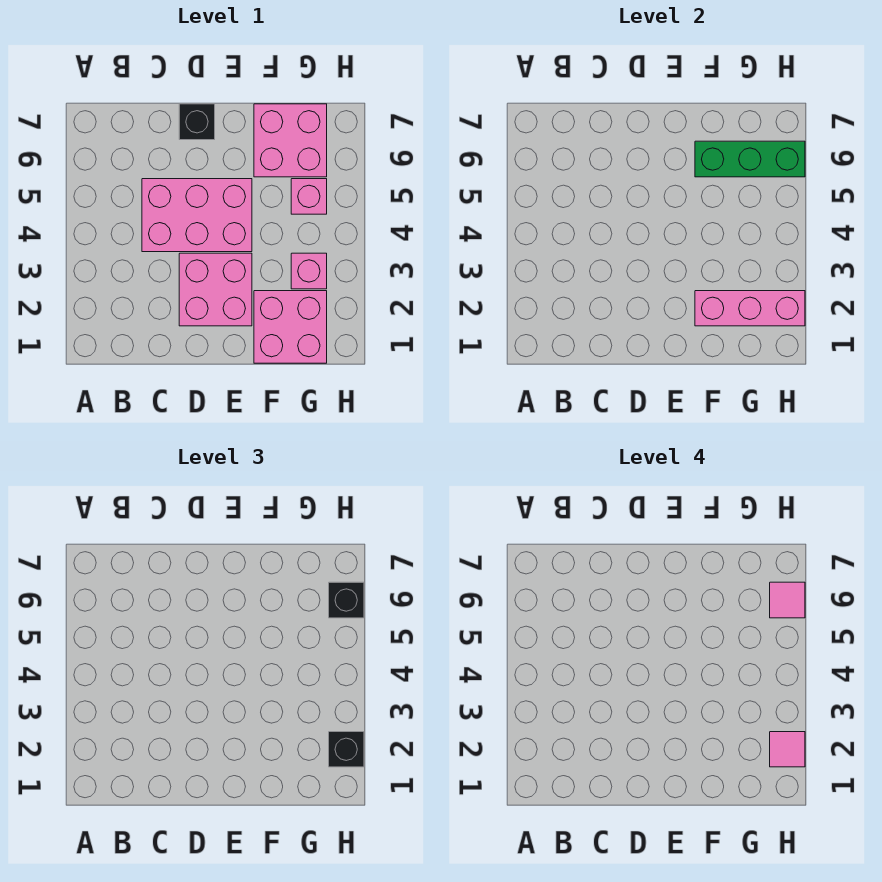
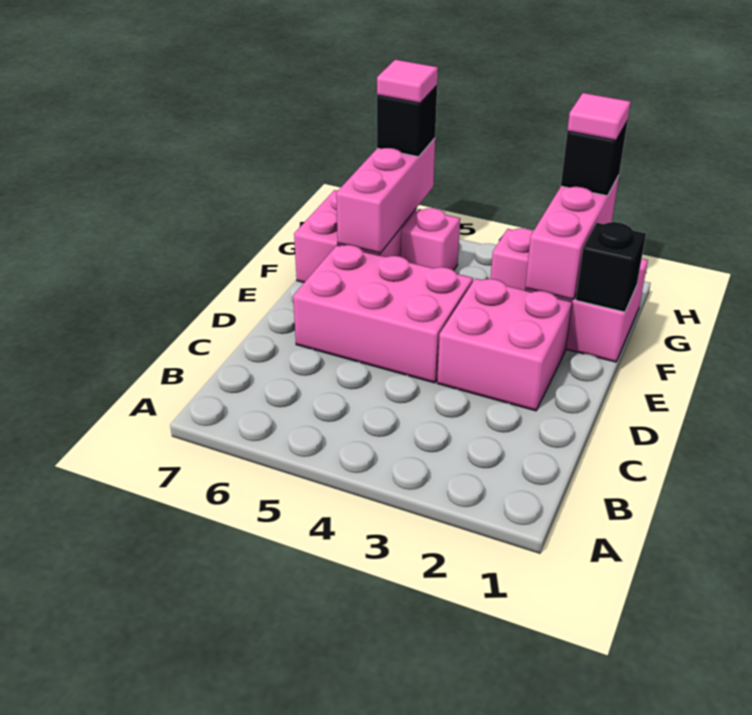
pink brick C4:E5 level 1 -> pink brick D4:E6 level 1
black brick D7 level 1 -> black brick F1 level 2
green brick F6:H6 level 2 -> pink brick F6:H6 level 2

